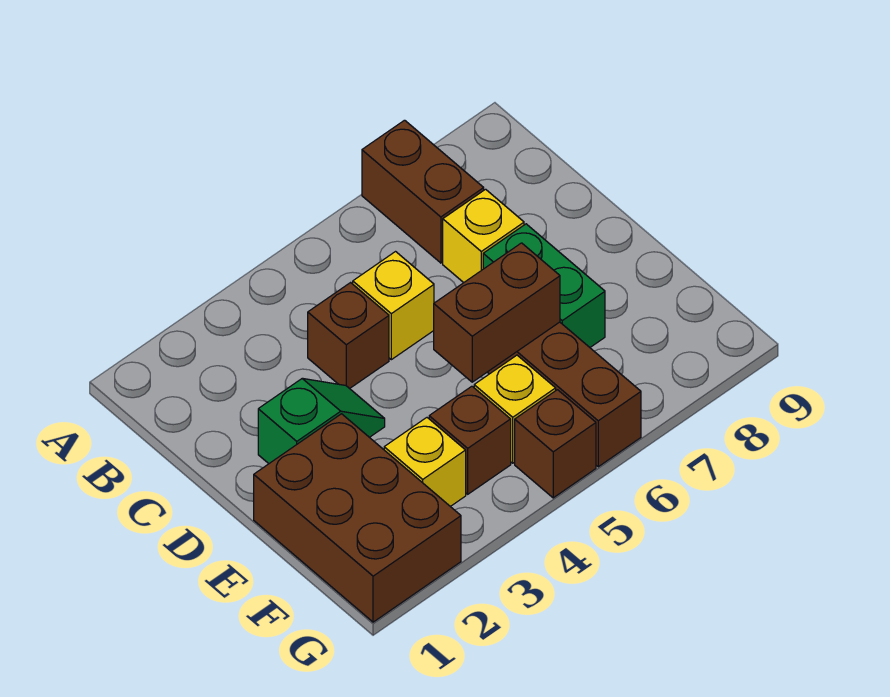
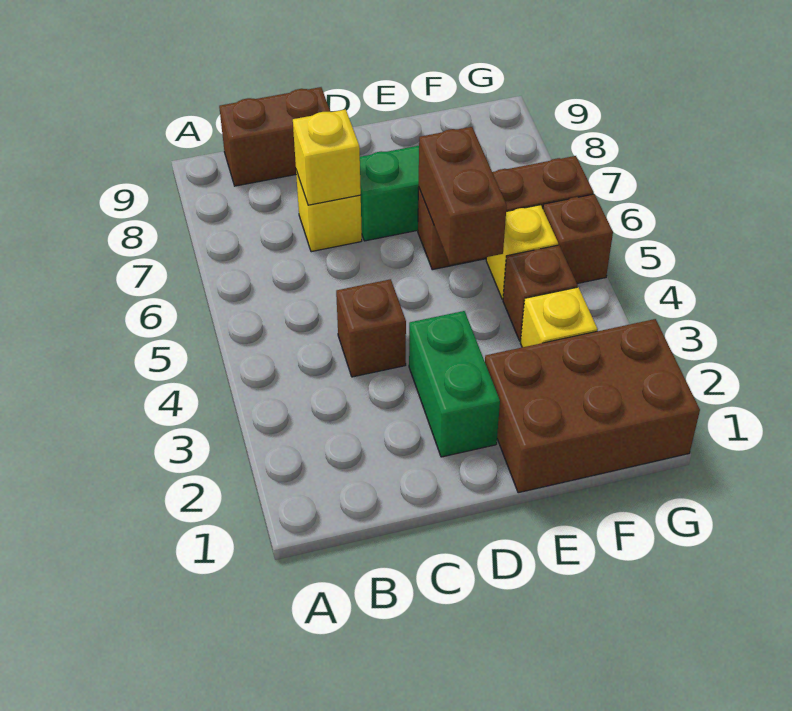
brown brick A7:B7 level 1 -> brown brick B9:C9 level 1
yellow brick C5 level 1 -> yellow brick C7 level 2
green slope D2:D3 level 1 top 2 -> green brick D2:D3 level 1

